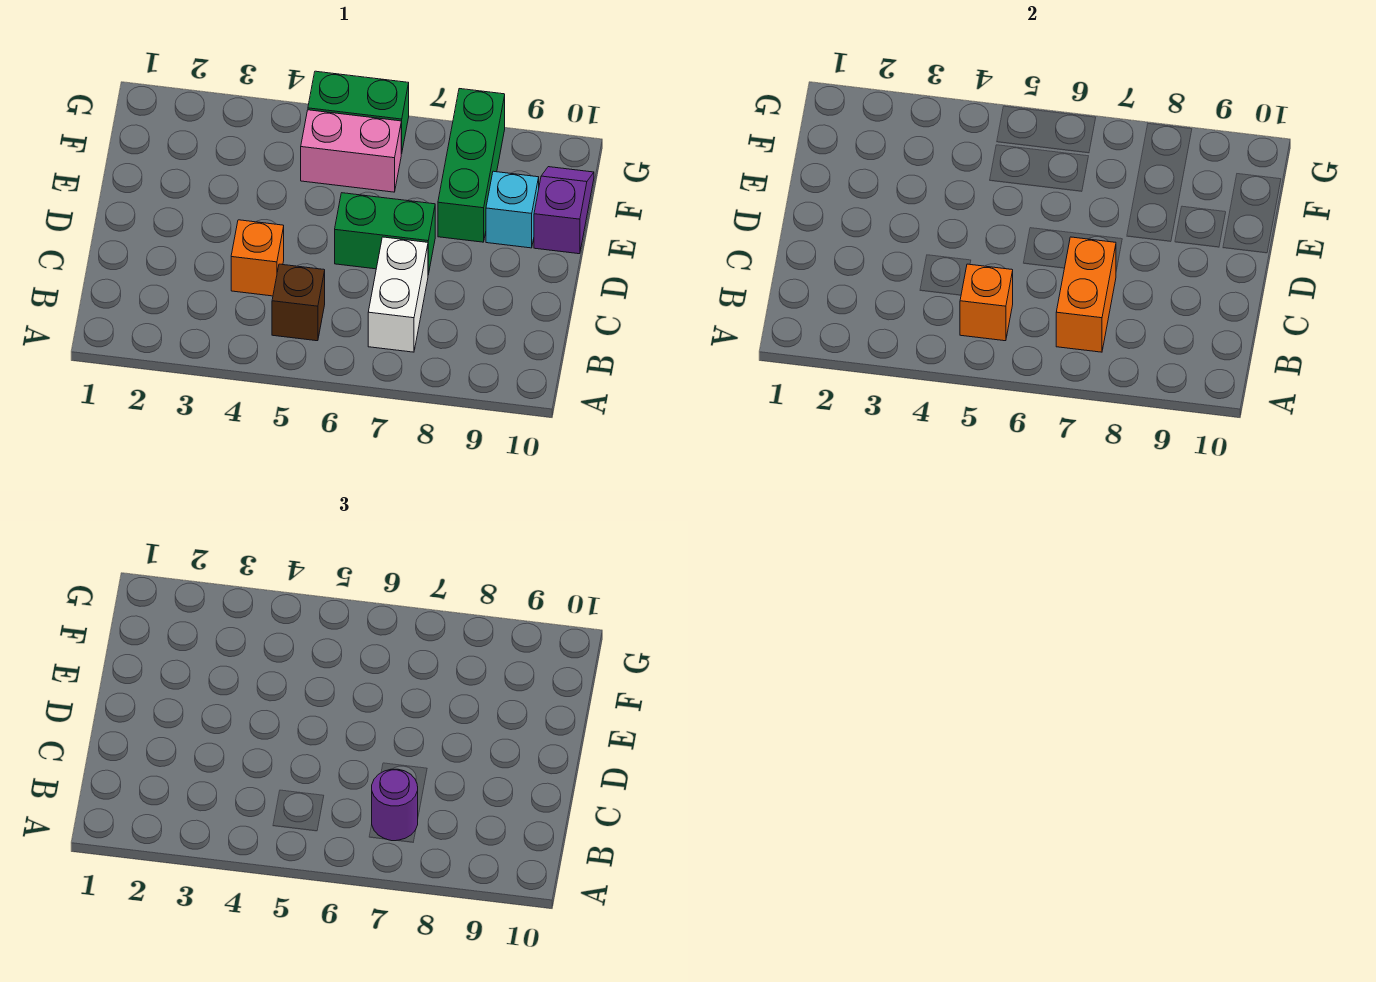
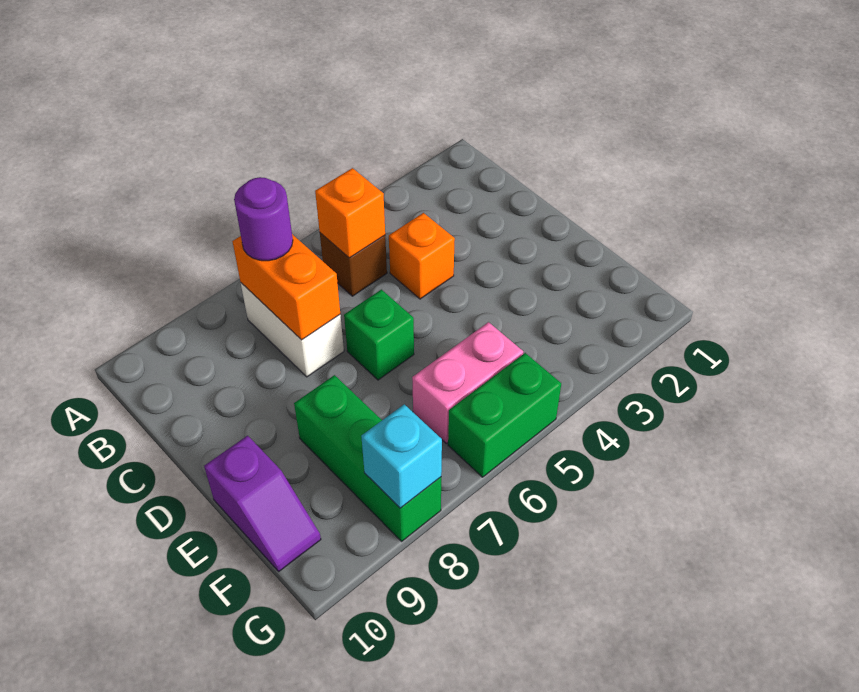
green brick D6:D7 level 1 -> green brick D6 level 1
cyan brick E9 level 1 -> cyan brick G8 level 2

